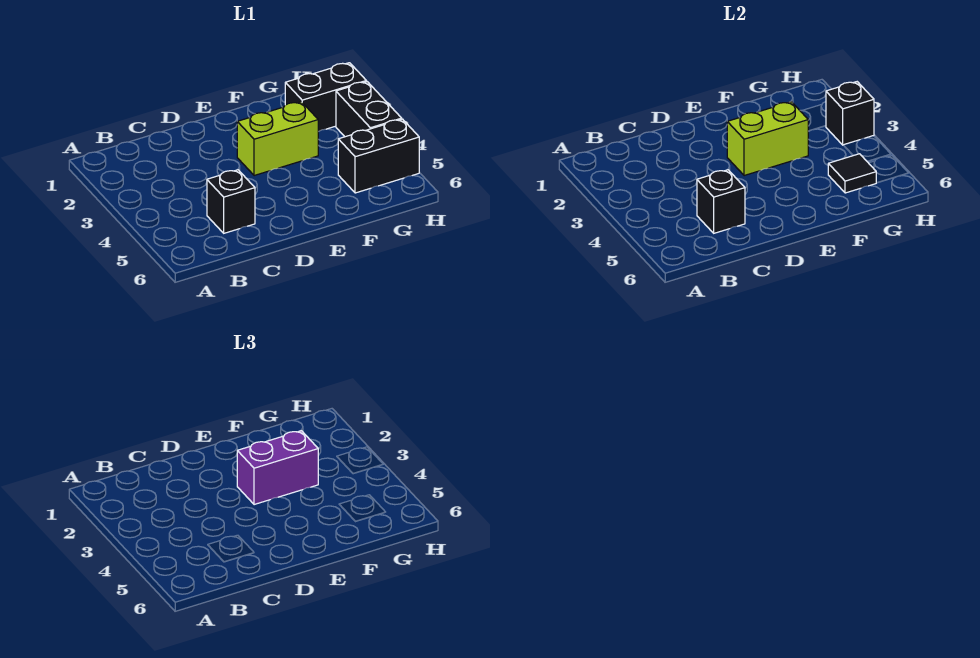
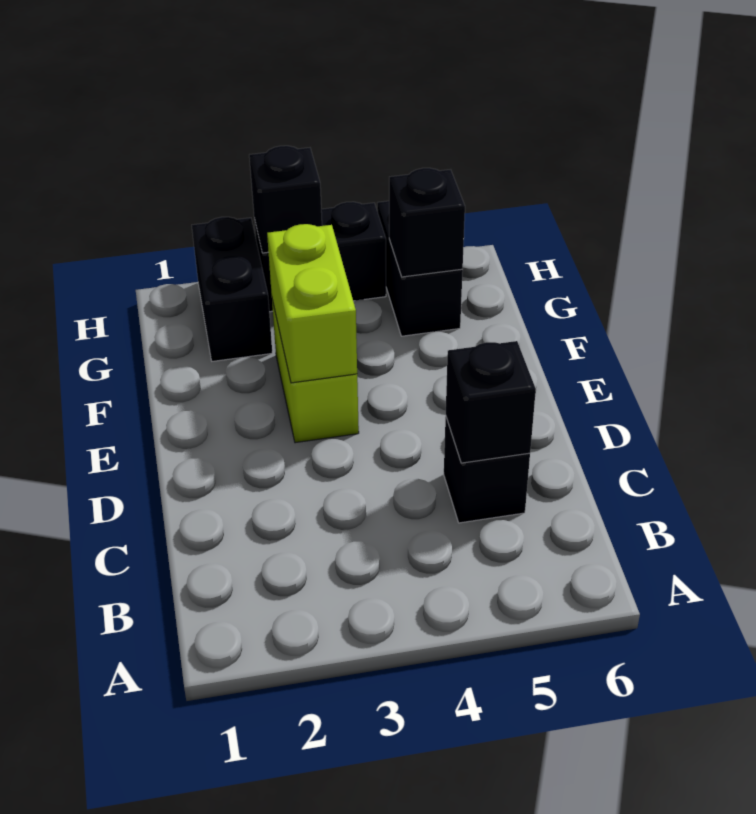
purple brick E3:F3 level 3 -> none
black tile G5 level 2 -> black brick G5 level 2

